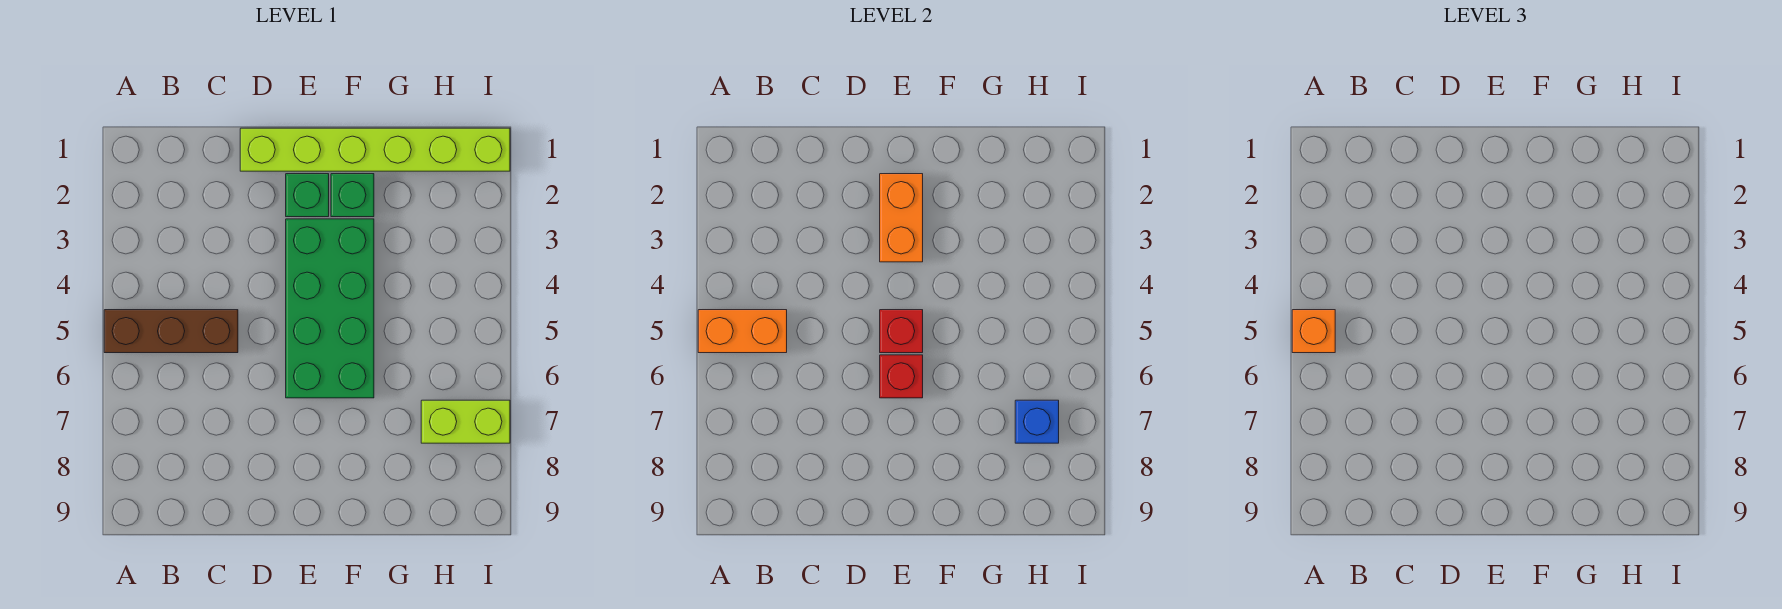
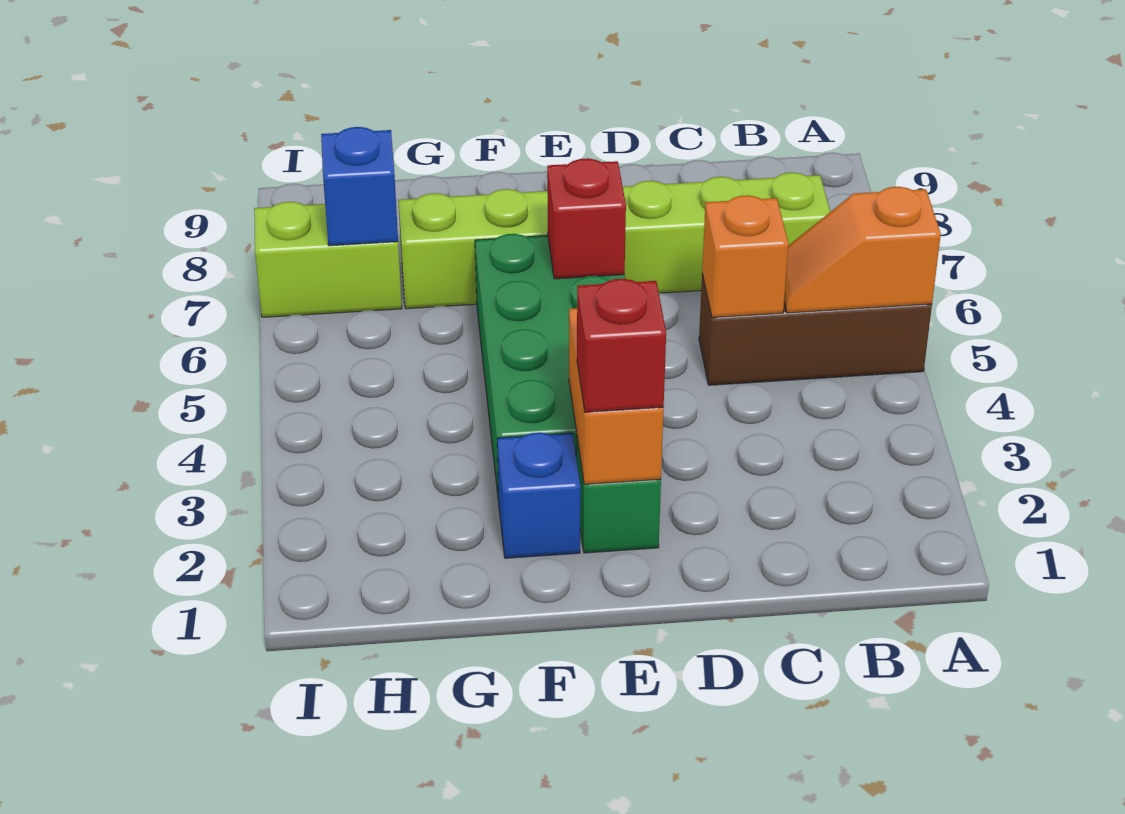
orange brick A5:B5 level 2 -> orange slope A5:B5 level 2 top A
orange brick A5 level 3 -> orange brick C5 level 2
lime brick D1:I1 level 1 -> lime brick B7:G7 level 1
red brick E5 level 2 -> red brick E2 level 3
green brick F2 level 1 -> blue brick F2 level 1

